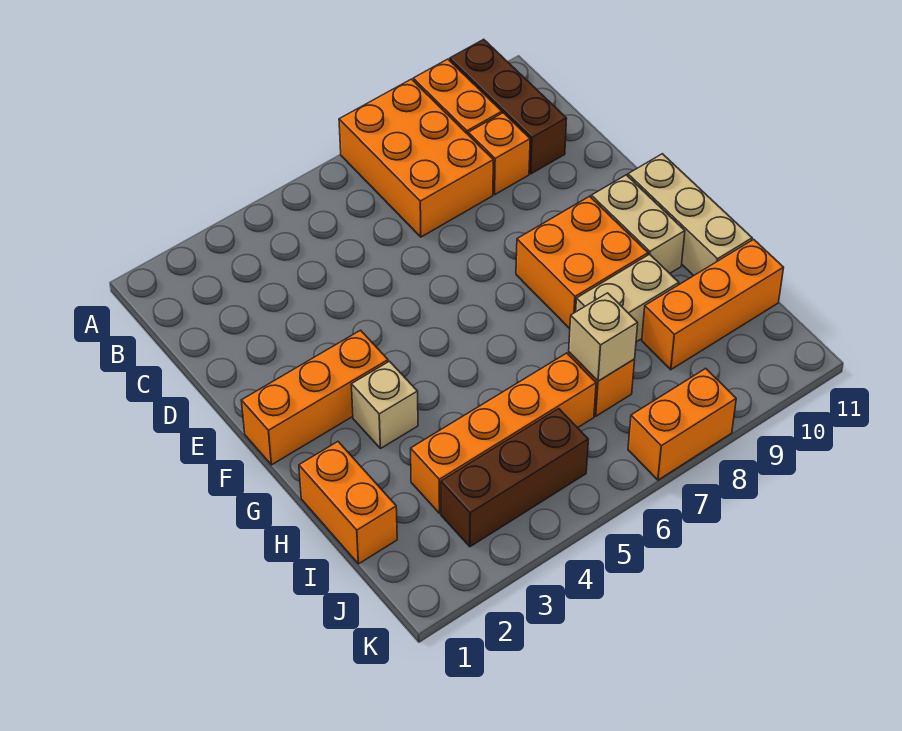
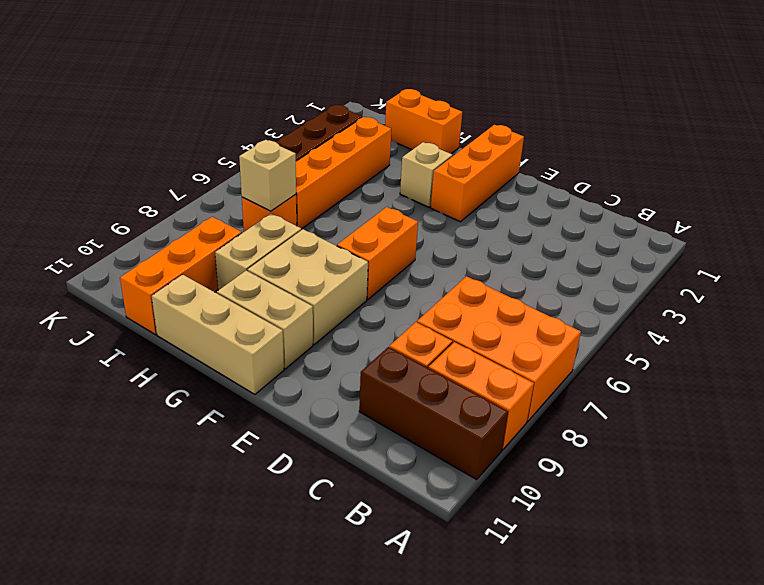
orange brick F8:G9 level 1 -> tan brick F8:G9 level 1
orange brick K7:K8 level 1 -> orange brick F6:F7 level 1

